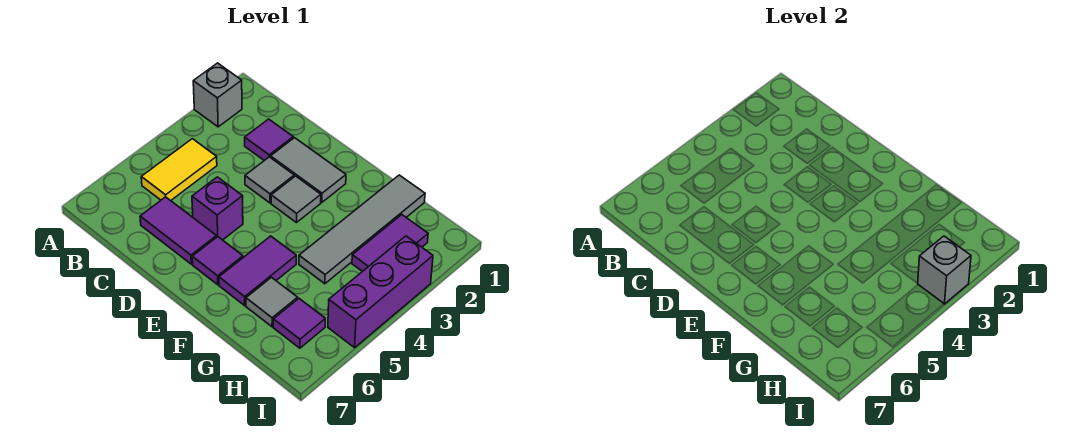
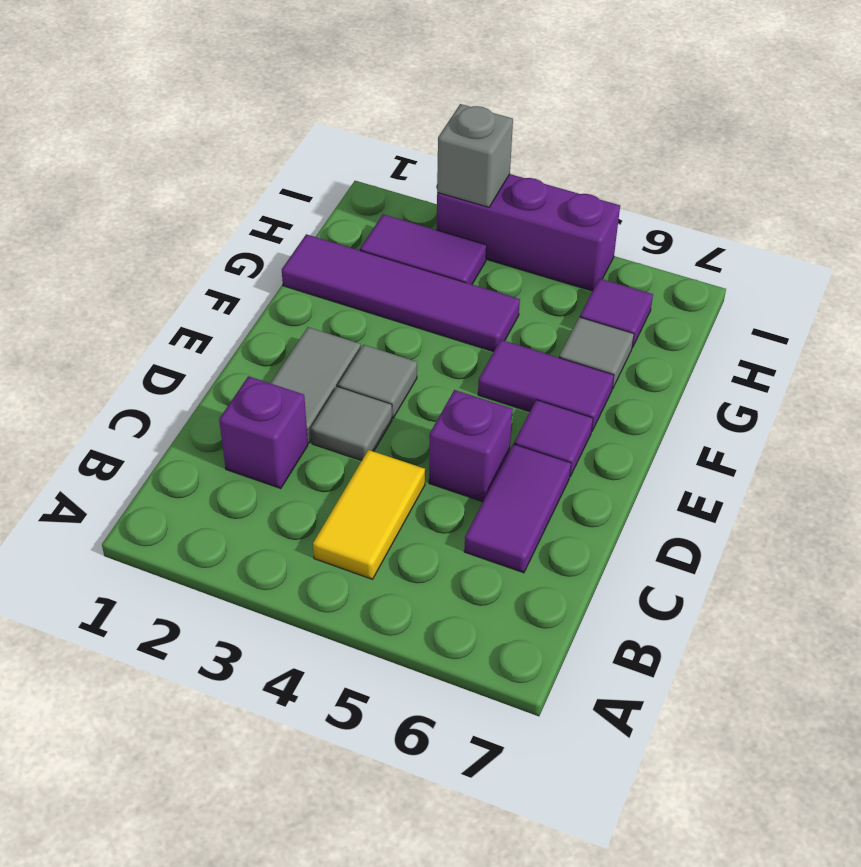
grey brick A2 level 1 -> none
yellow tile B4:B5 level 1 -> yellow tile B4:C4 level 1
purple tile C2 level 1 -> purple brick C2 level 1
grey tile G1:G4 level 1 -> purple tile G1:G4 level 1

